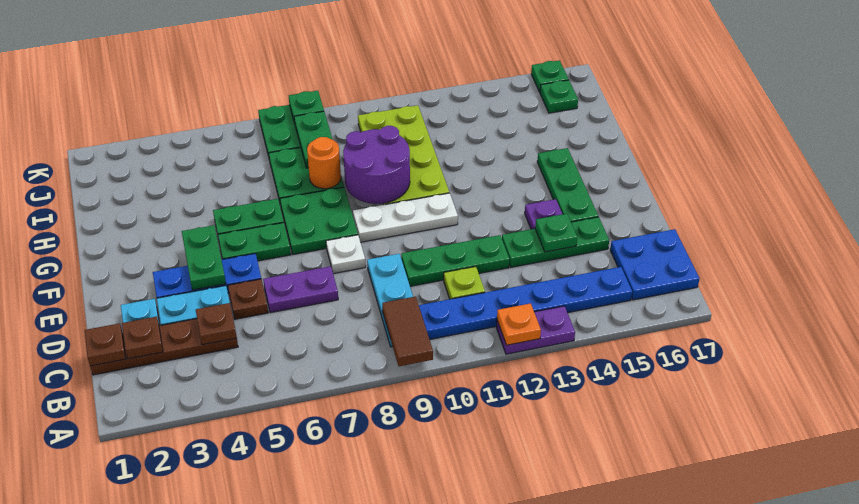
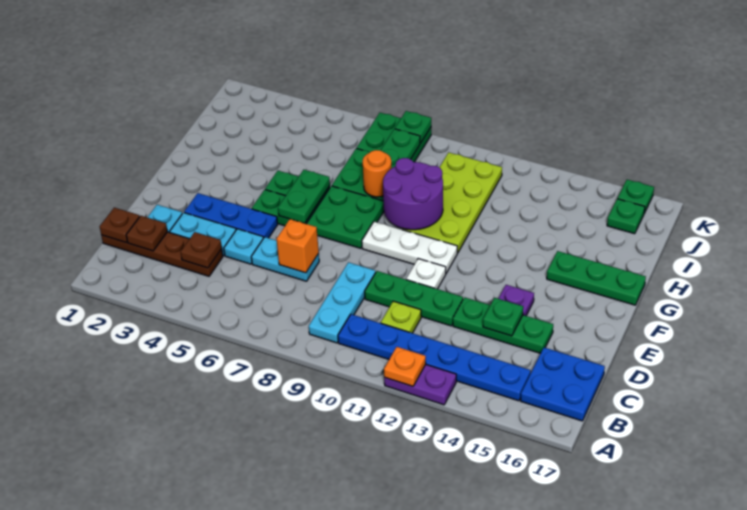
brown tile A9:B9 level 2 -> none
brown plate D5 level 1 -> cyan plate D5 level 1
purple plate D6:D7 level 1 -> cyan plate D6:D7 level 1
none -> orange brick D7 level 2
green plate E4:F4 level 2 -> green plate F6:G6 level 2
white plate E8 level 1 -> white plate E11 level 1
green plate E15:G15 level 1 -> green plate G15:G17 level 1

